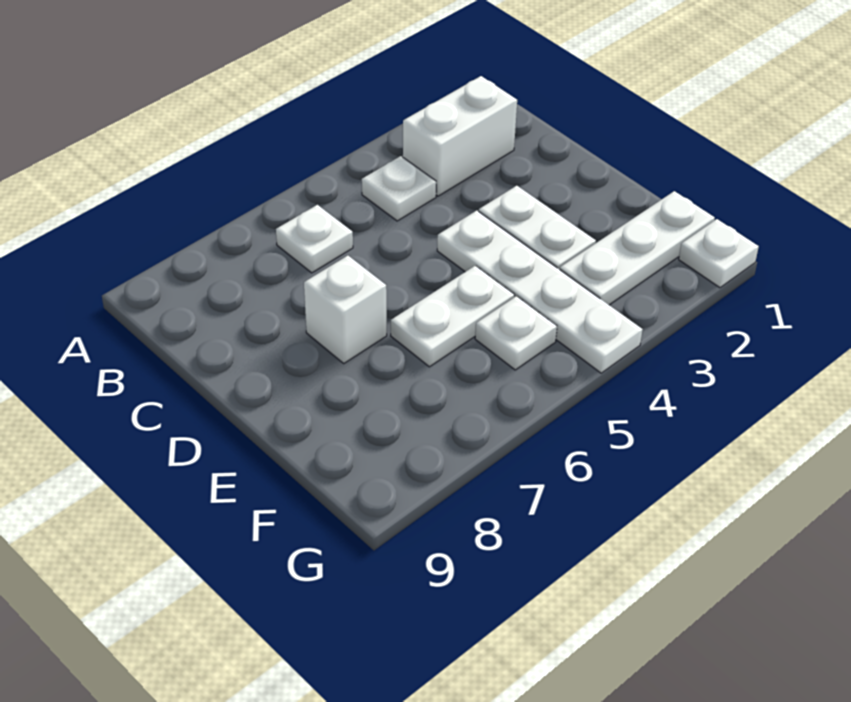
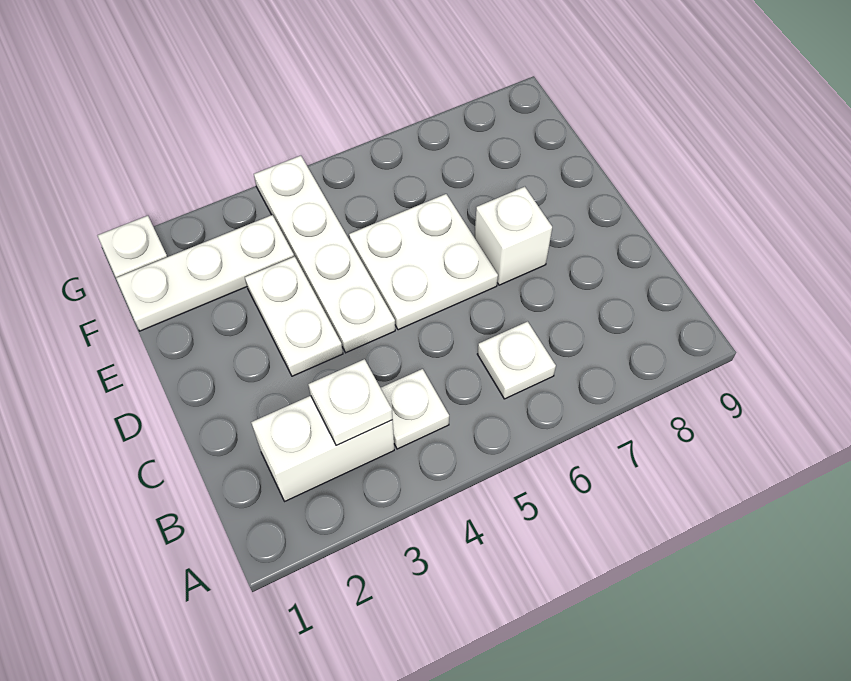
white plate E5:E6 level 1 -> white plate D5:E6 level 1
white plate F5 level 1 -> white plate B3 level 2

